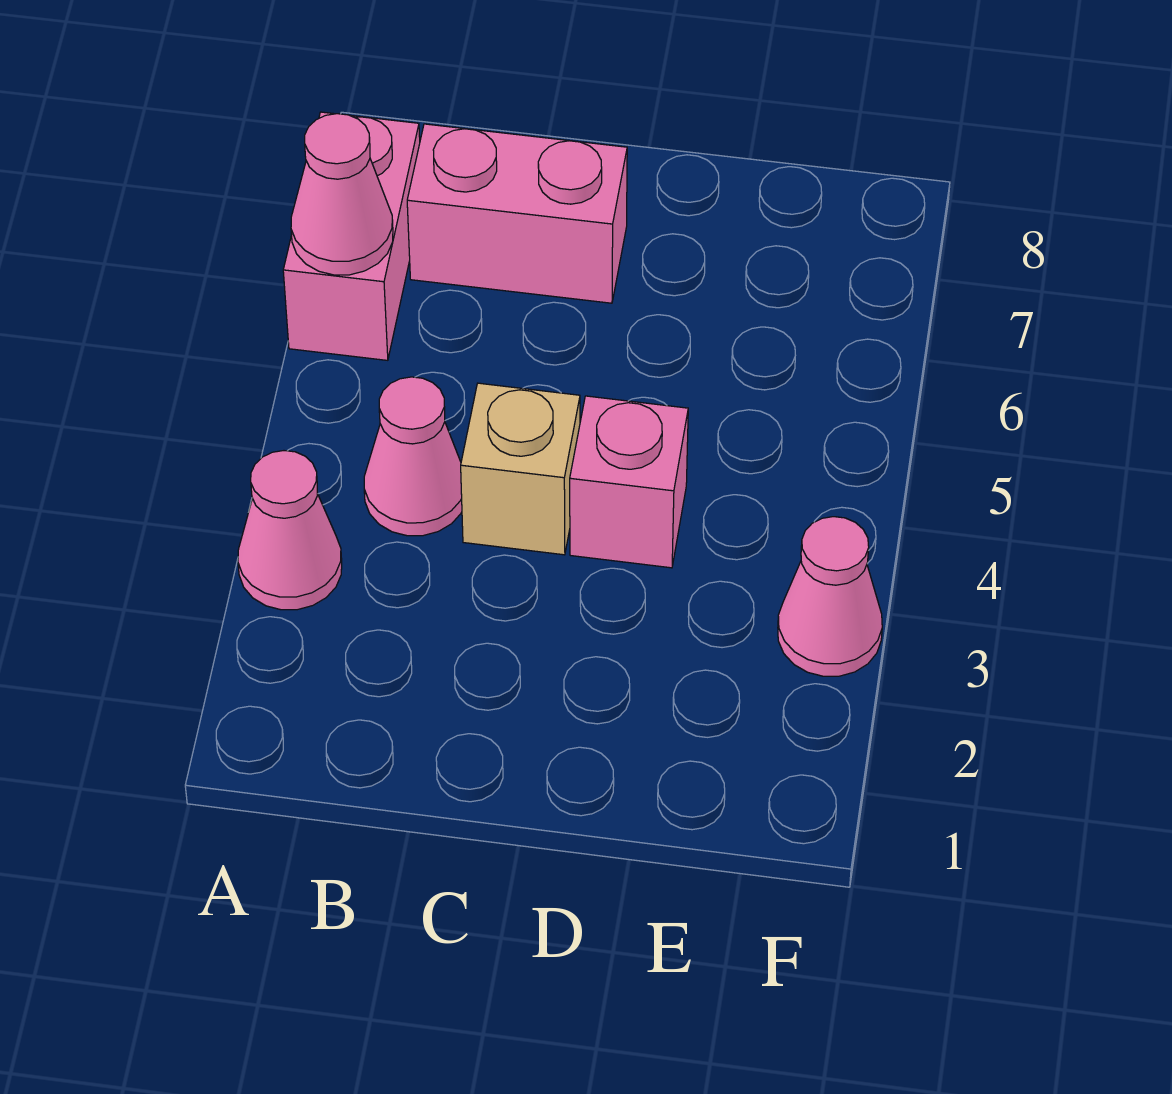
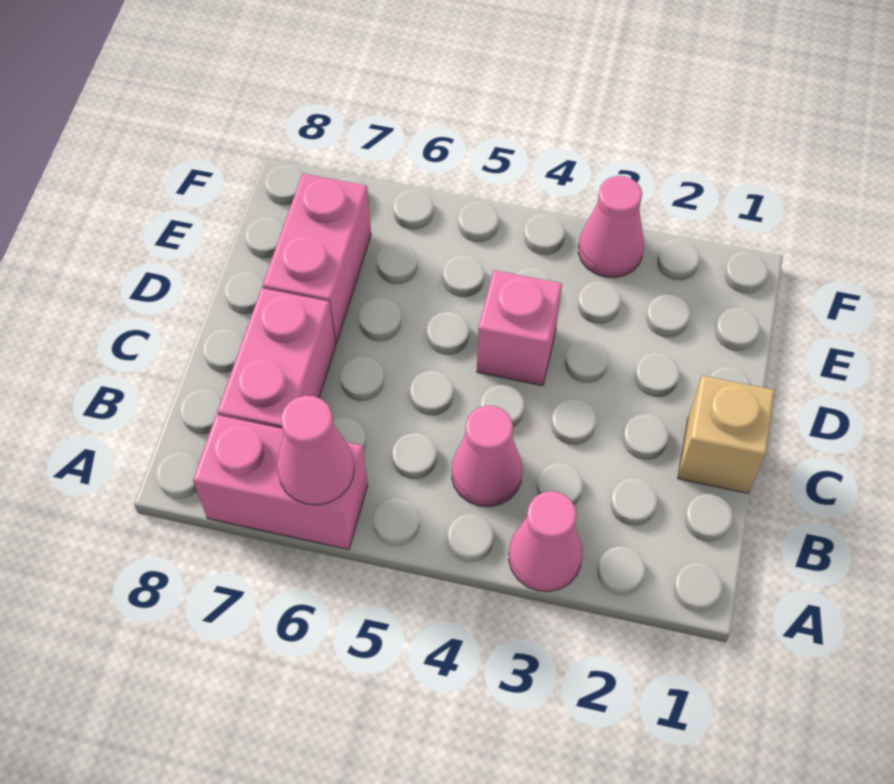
tan brick C4 level 1 -> tan brick C1 level 1
none -> pink brick D7:E7 level 1

